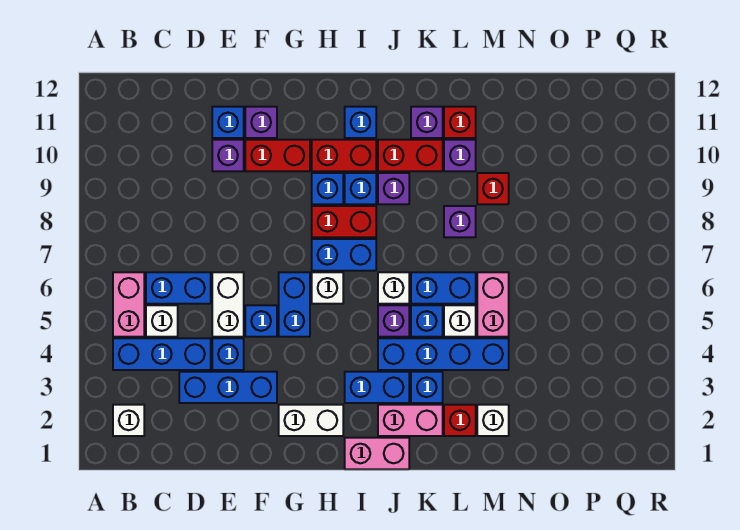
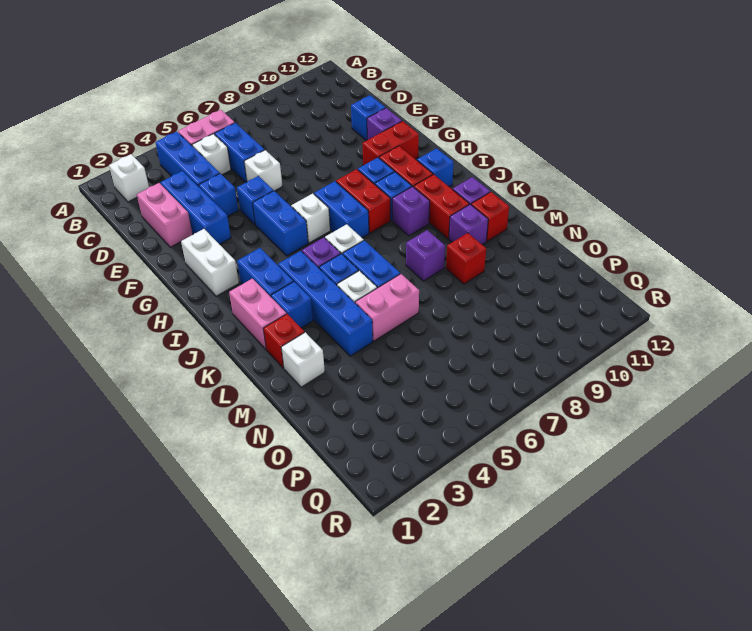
white brick E5:E6 level 1 -> white brick E6 level 1
purple brick E10 level 1 -> none
red brick F10:G10 level 1 -> red brick G10:G11 level 1
blue brick G5:G6 level 1 -> blue brick G5:H5 level 1
pink brick I1:J1 level 1 -> pink brick D2:E2 level 1

